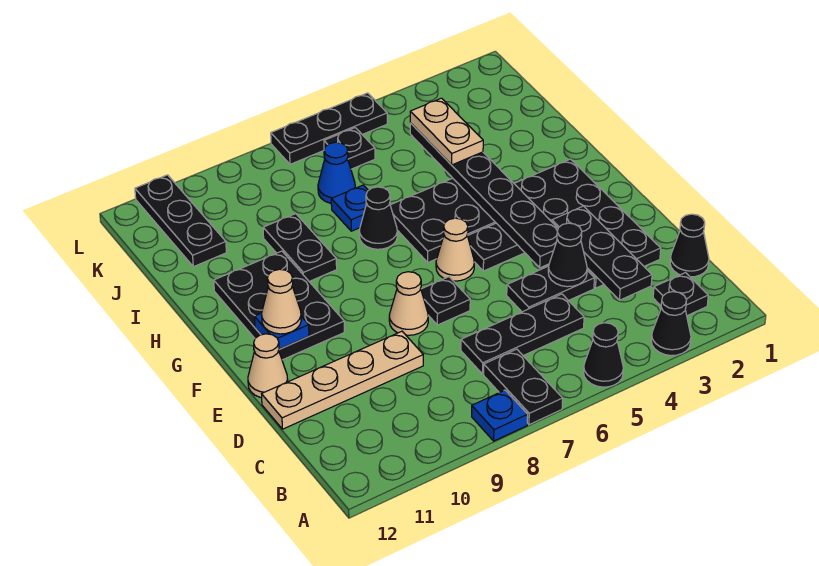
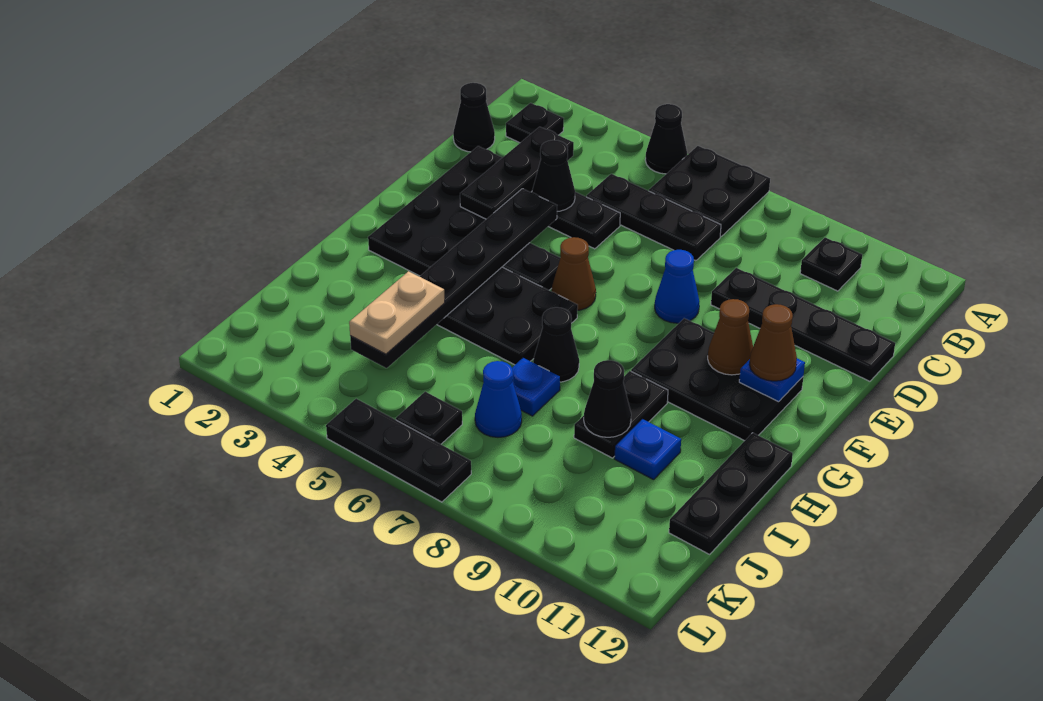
black cone A3 level 1 -> black cone I9 level 2
black plate A7:B7 level 1 -> black plate A6:B7 level 1
blue plate A8 level 1 -> blue plate I10 level 1
tan plate D9:D12 level 1 -> black plate D9:D12 level 1
black plate E7 level 1 -> black plate B10 level 1
tan cone E8 level 1 -> blue cone E8 level 1
tan cone E12 level 1 -> none
tan cone F6 level 1 -> brown cone F6 level 1
black plate F10:H11 level 1 -> black plate F9:G11 level 1
none -> brown cone F10 level 2
tan cone F11 level 3 -> brown cone F11 level 3
black plate J11:L11 level 1 -> black plate H12:J12 level 1

